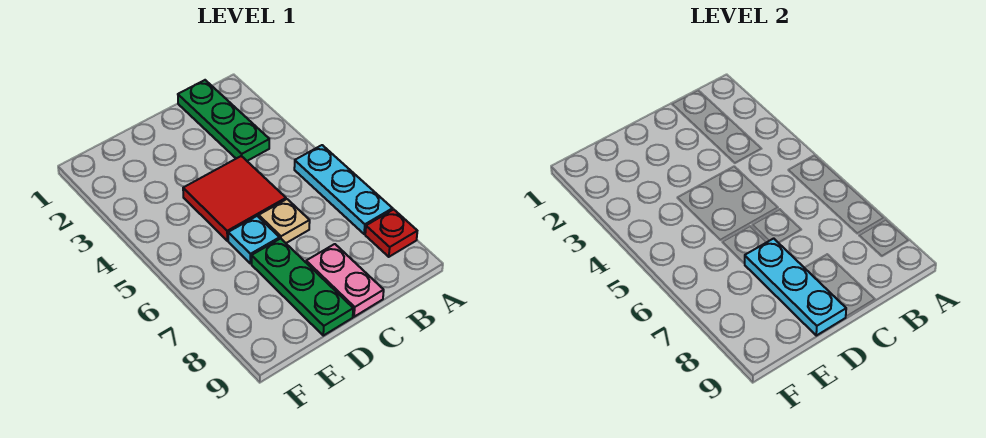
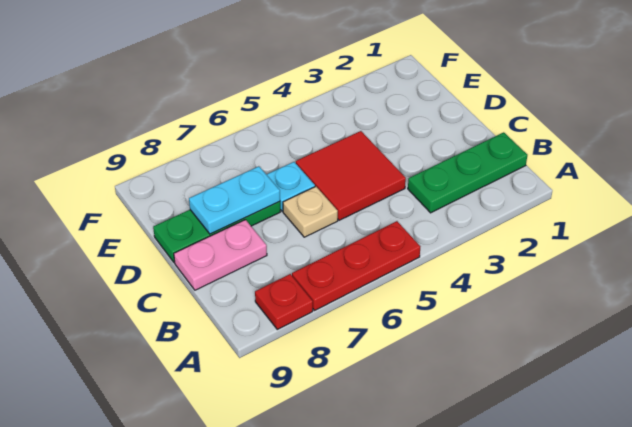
cyan plate A5:A7 level 1 -> red plate A5:A7 level 1
cyan plate D7:D9 level 2 -> cyan plate D7:D8 level 2

